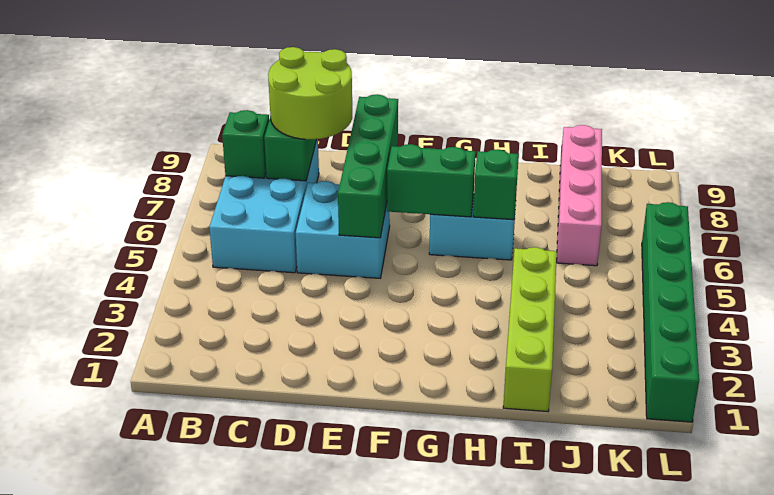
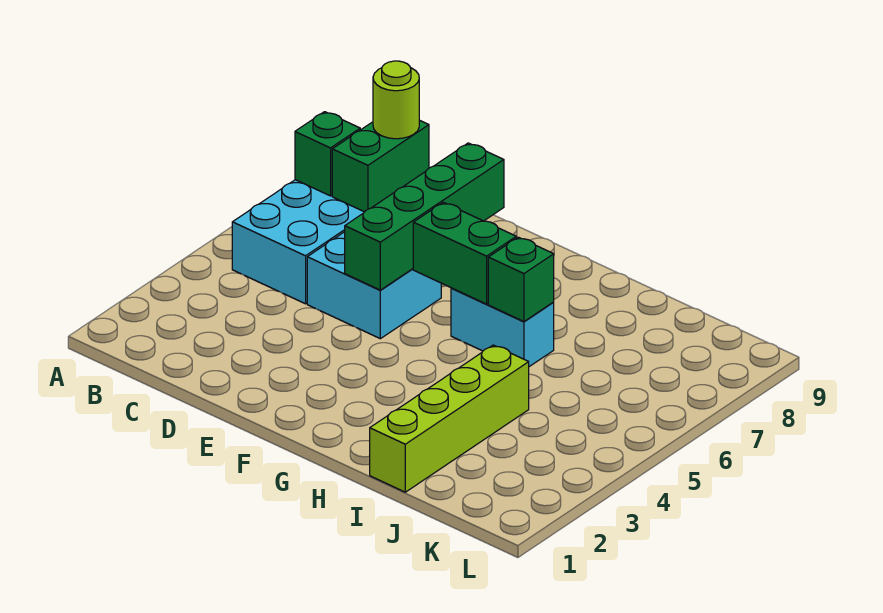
lime round brick C7:D8 level 3 -> lime round brick C8 level 3
pink brick J6:J9 level 1 -> none
green brick L1:L6 level 1 -> none

